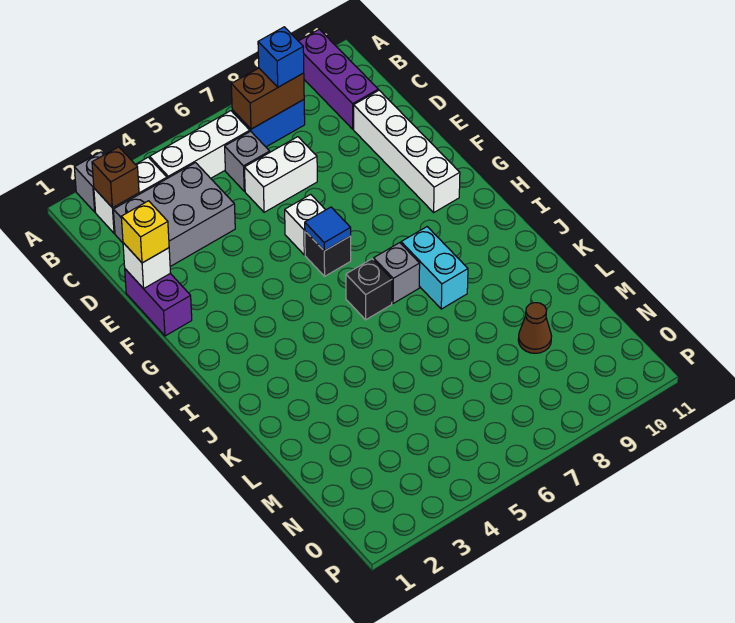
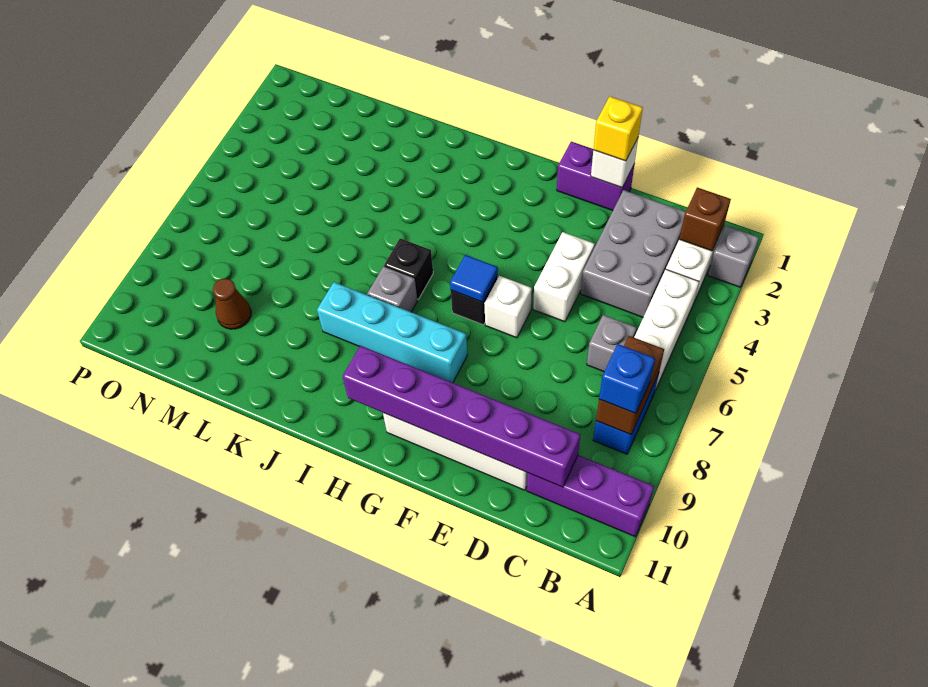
none -> purple brick C10:H10 level 2
white brick D6:D7 level 1 -> white brick E4:E5 level 1
cyan brick I8:J8 level 1 -> cyan brick G8:J8 level 1

